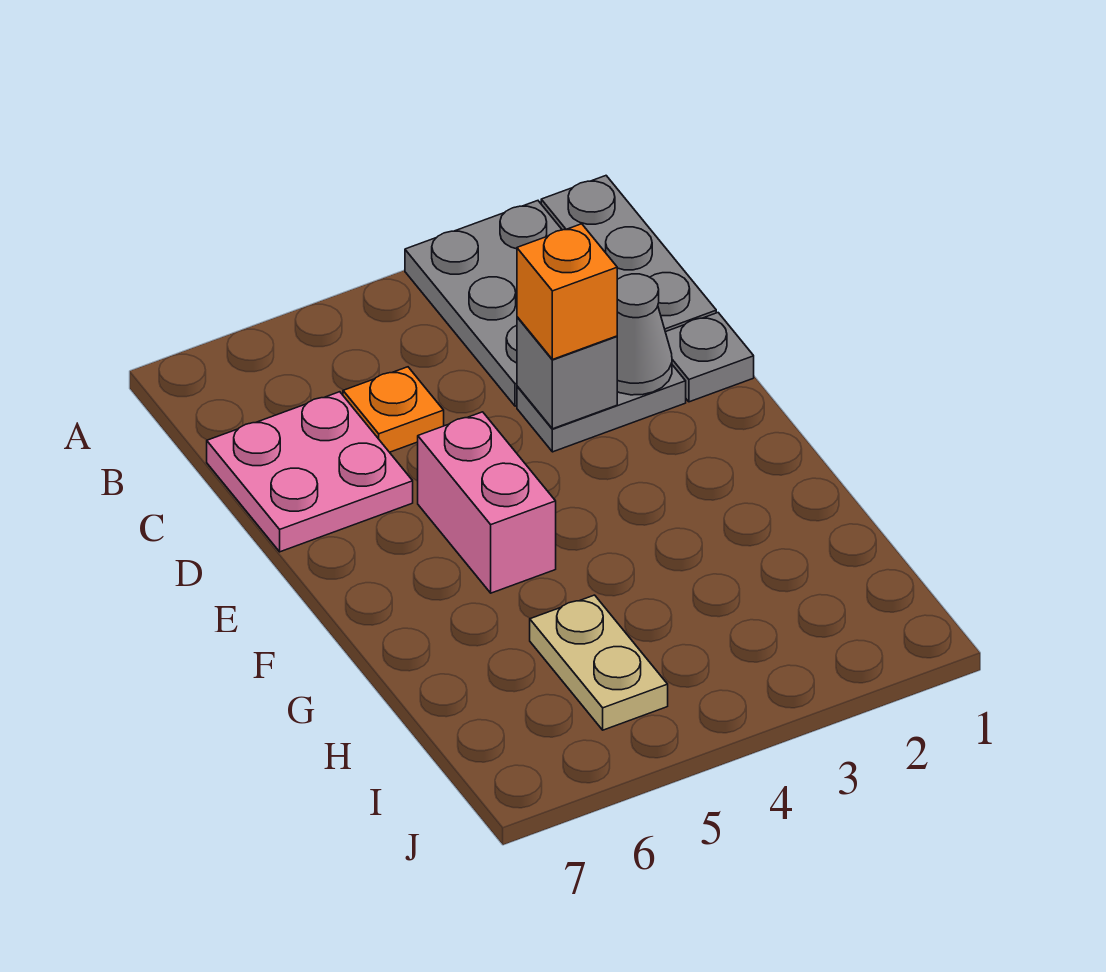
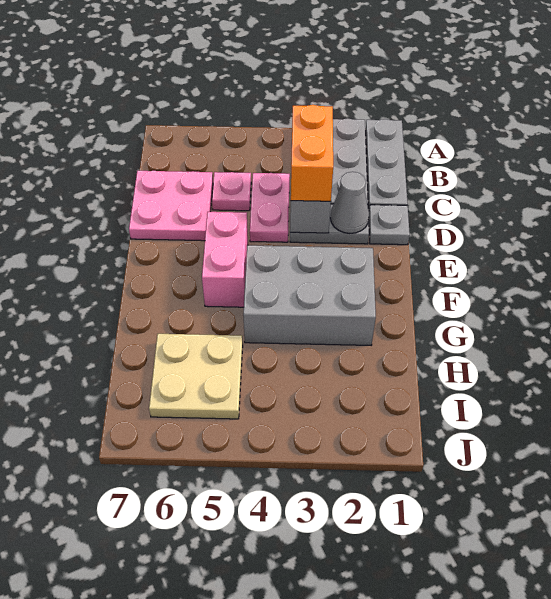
none -> pink plate C4:D4 level 1
orange plate C5 level 1 -> pink plate C5 level 1
orange brick D3 level 3 -> orange brick C3:D3 level 3
none -> grey brick F2:G4 level 1
tan plate H5:I5 level 1 -> tan plate H5:I6 level 1

